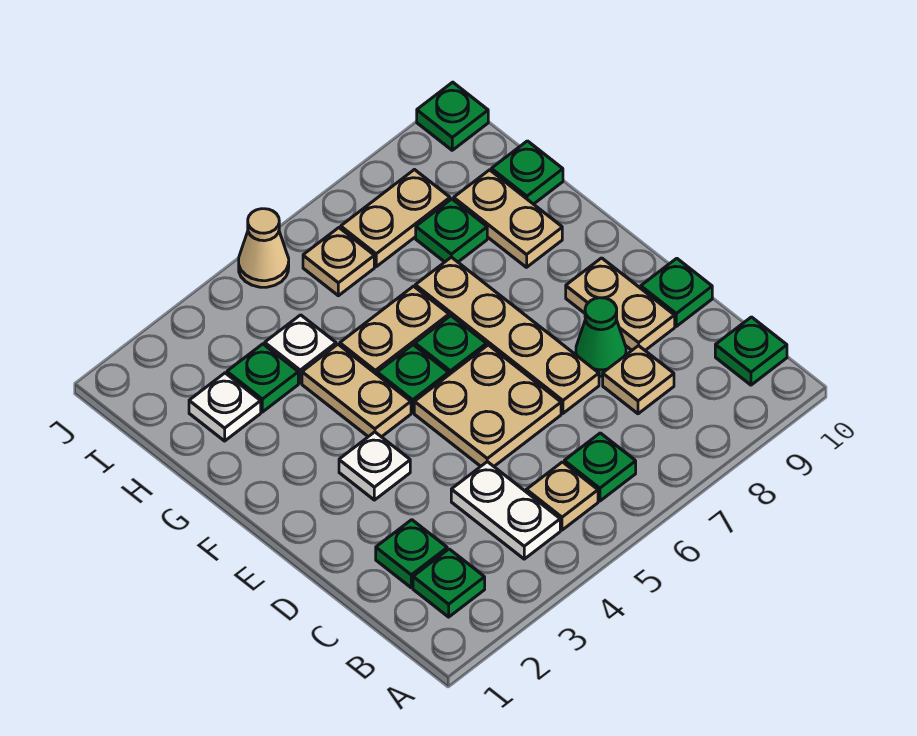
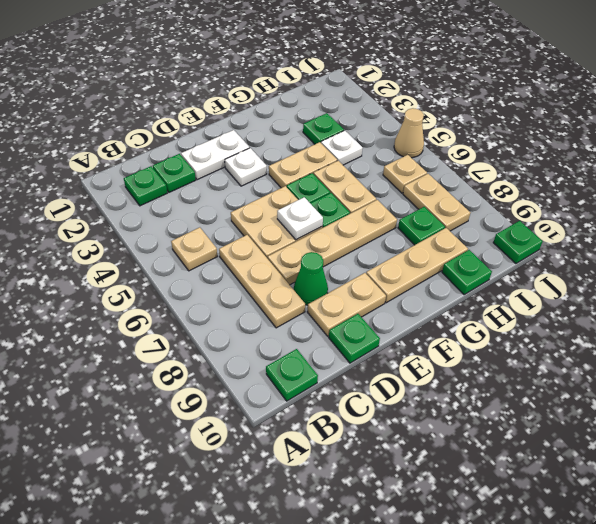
white plate B4:C4 level 1 -> white plate D2:E2 level 1
green plate B6 level 1 -> none
tan plate C8 level 1 -> tan plate C6:C8 level 1
tan plate G9:H9 level 1 -> tan plate F9:H9 level 1
white plate H2 level 1 -> white plate E6 level 2

